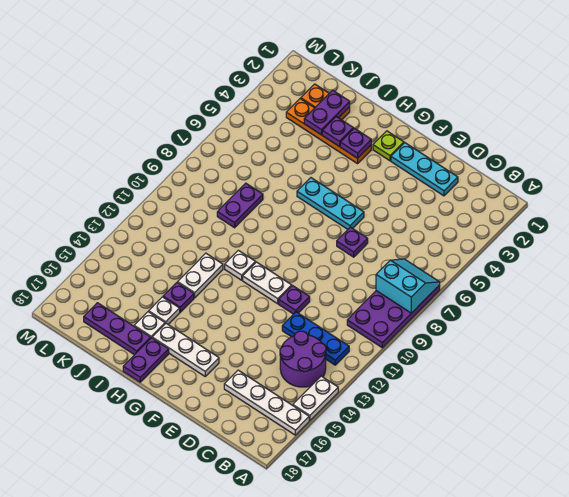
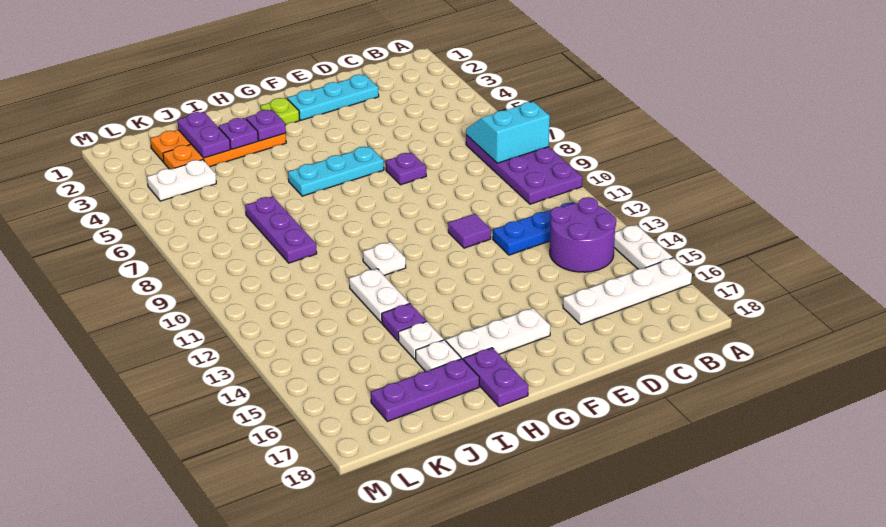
purple plate E11 level 1 -> purple tile E11 level 1
white plate F11:G11 level 1 -> white plate K4:L4 level 1
purple plate J8:J9 level 1 -> purple plate J7:J9 level 1

